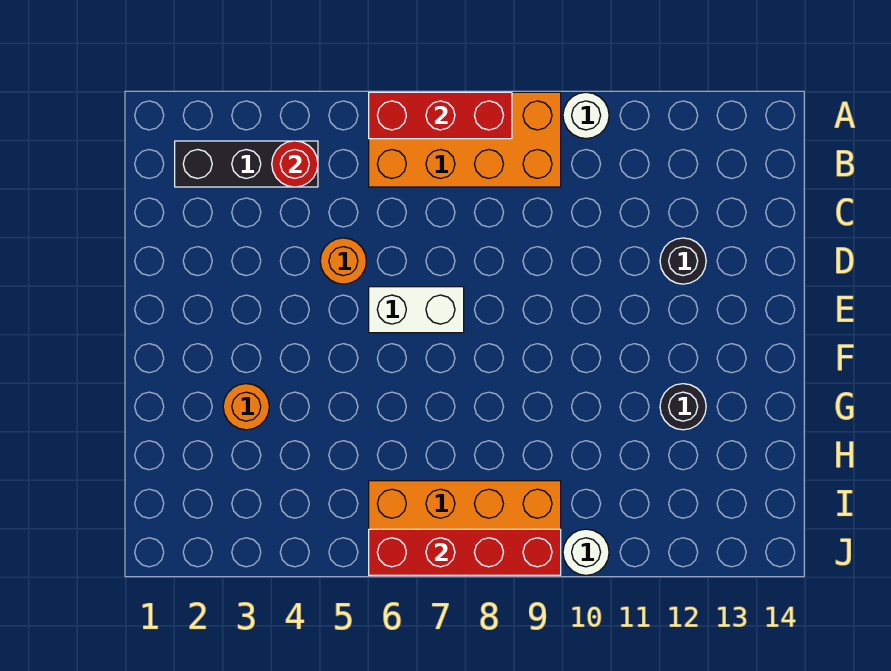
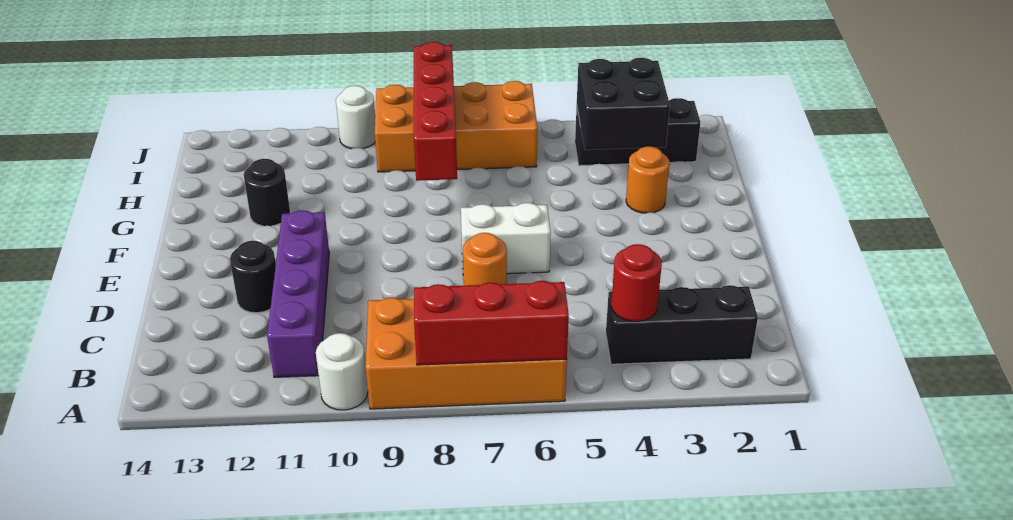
none -> purple brick B11:E11 level 1
orange round brick D5 level 1 -> orange round brick D7 level 1
none -> black brick H3:I4 level 2
none -> black brick I2:I4 level 1
red brick J6:J9 level 2 -> red brick G8:J8 level 2

